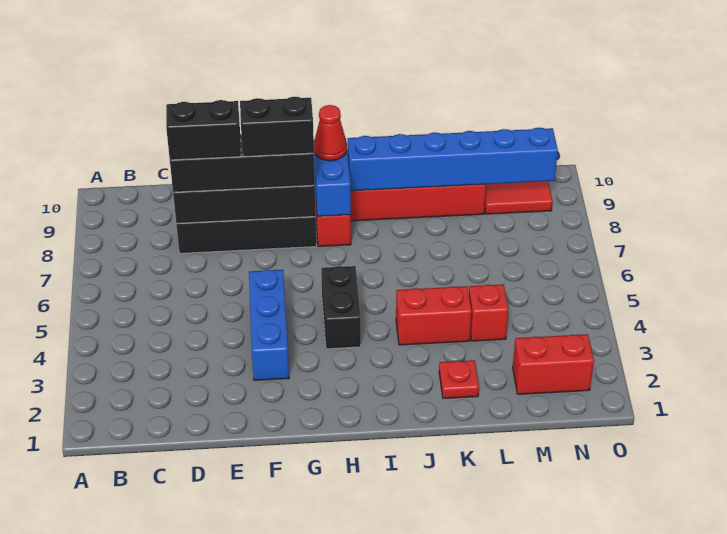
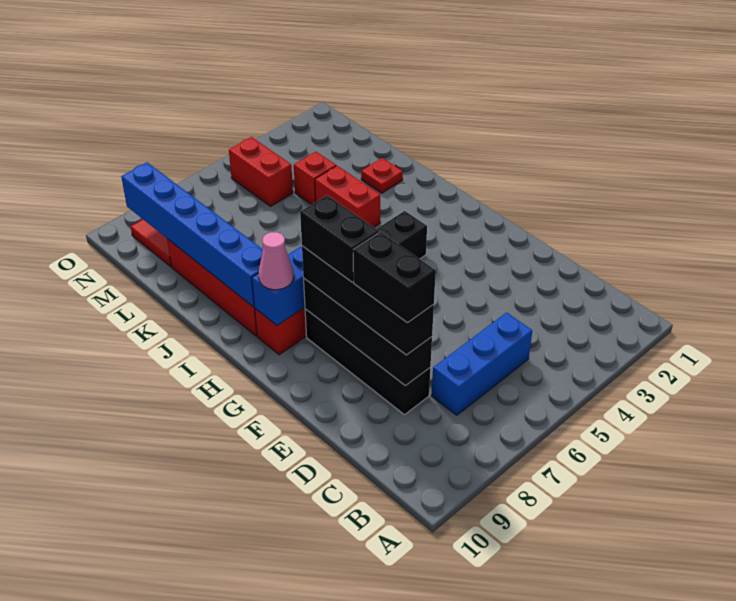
blue brick F3:F5 level 1 -> blue brick C5:C7 level 1
red cone H9 level 3 -> pink cone H9 level 3
red brick M2:N2 level 1 -> red brick M5:N5 level 1

